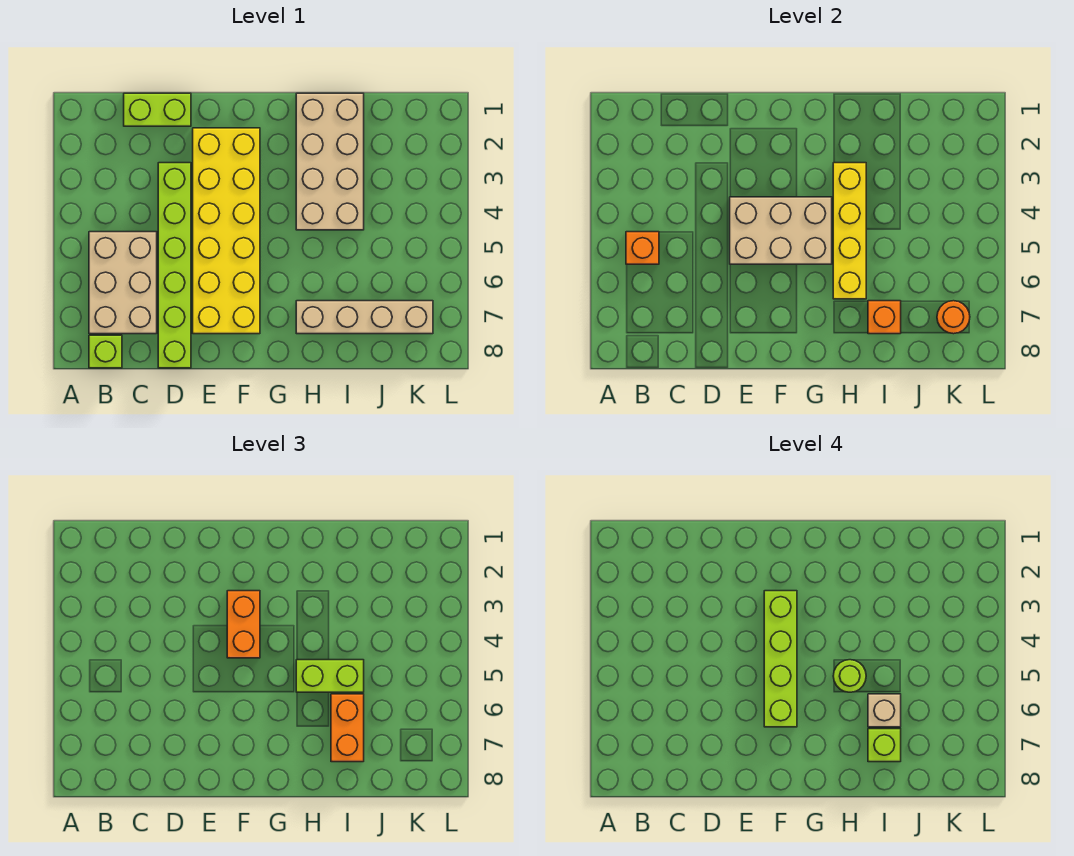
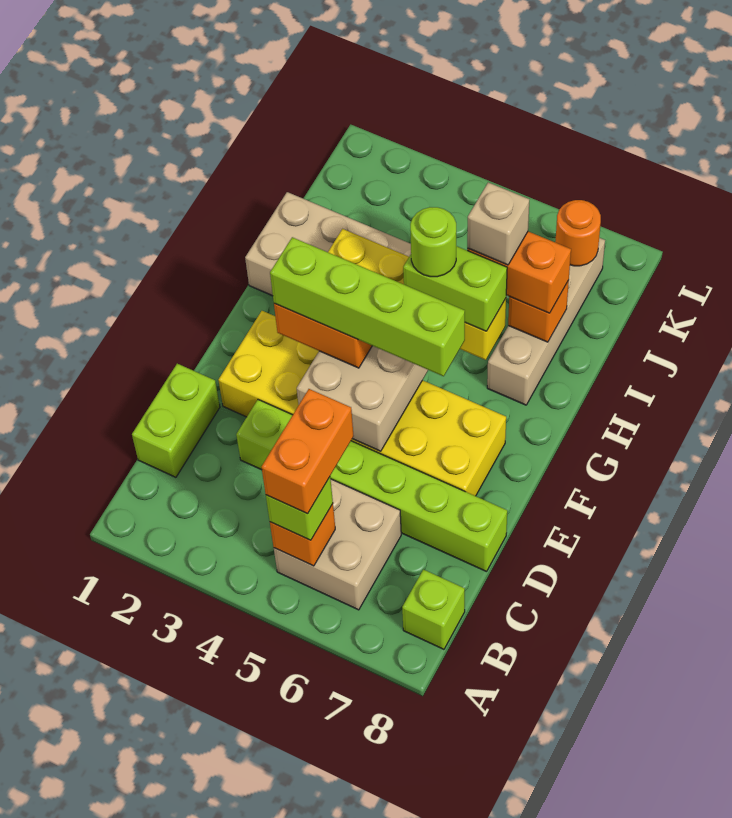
tan brick B5:C7 level 1 -> tan brick B5:C6 level 1
none -> orange brick B5:C5 level 4
lime brick H5:I5 level 3 -> lime brick H5:H6 level 3
lime brick I7 level 4 -> lime brick B5 level 3

